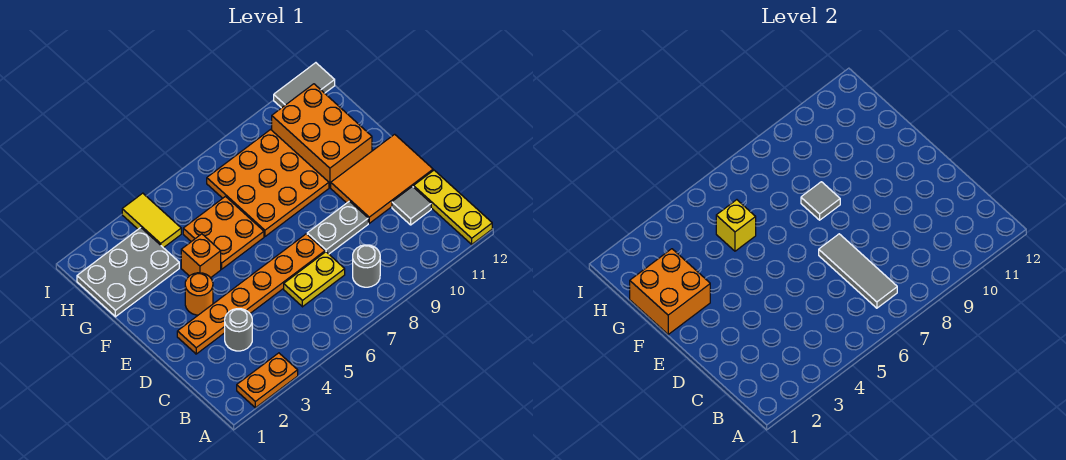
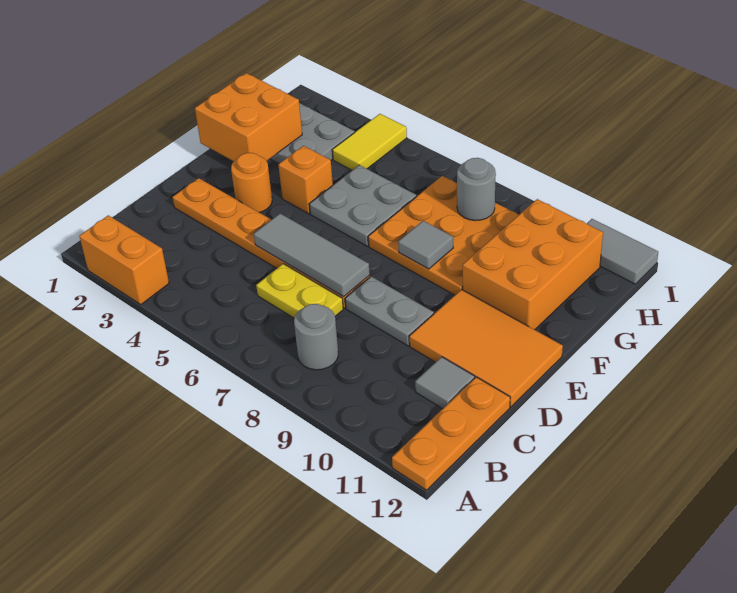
orange plate A2:A3 level 1 -> orange brick A2:A3 level 1
yellow plate A12:C12 level 1 -> orange plate A12:C12 level 1
grey tile B7:D7 level 2 -> grey tile D5:D7 level 2
grey round brick C3 level 1 -> grey round brick H8 level 2
orange plate F5:G6 level 1 -> grey plate F5:G6 level 1
yellow brick G5 level 2 -> none

